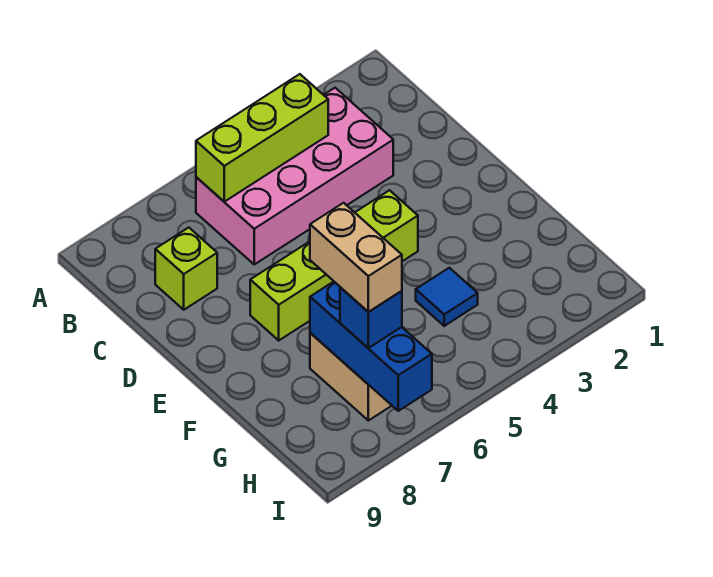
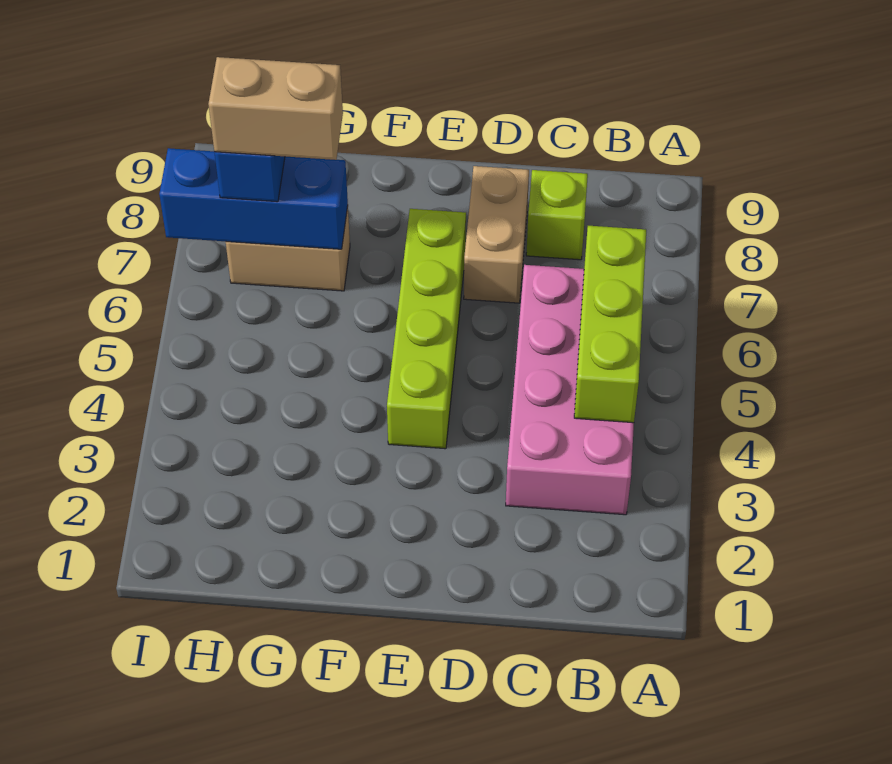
none -> tan brick D7:D8 level 1
blue tile G4 level 1 -> none

